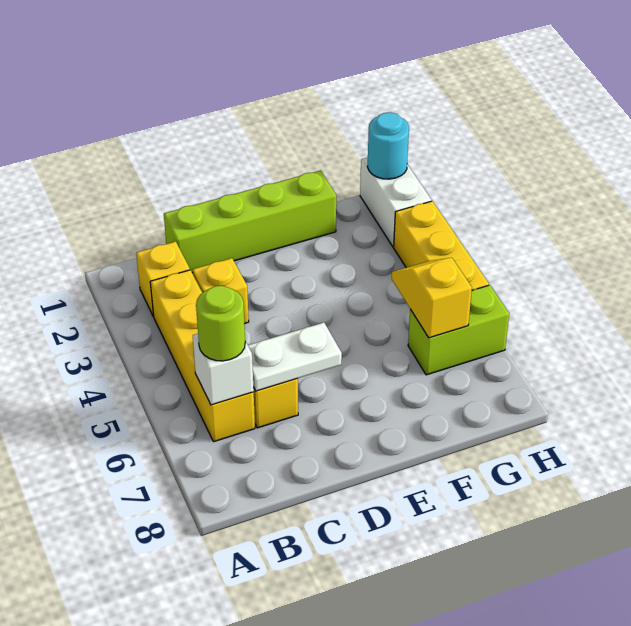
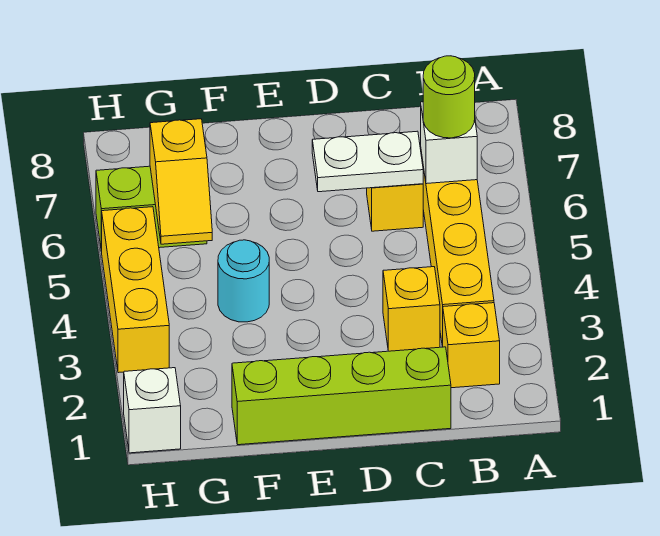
white brick H1:H2 level 1 -> white brick H1 level 1
cyan round brick H1 level 2 -> cyan round brick F4 level 1

